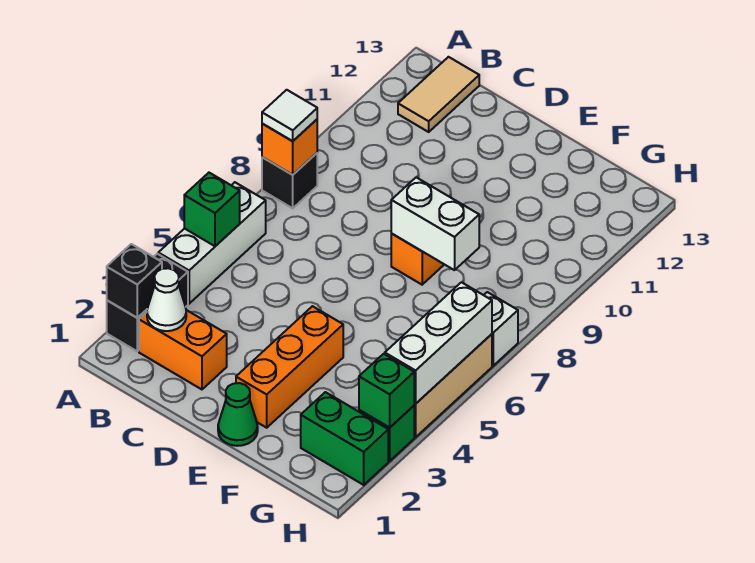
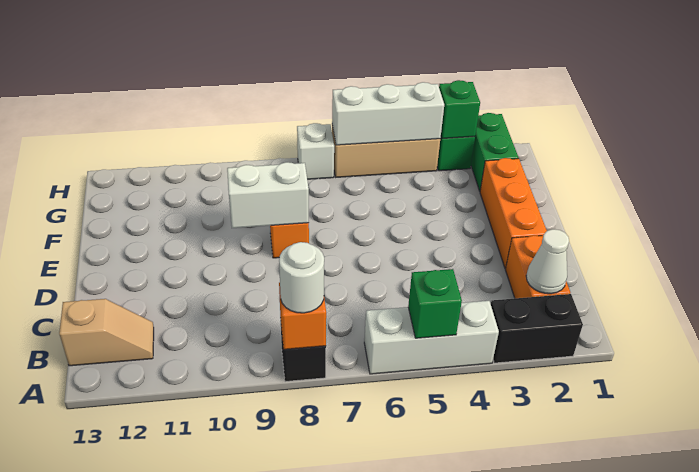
black brick A2 level 2 -> none
white tile A8 level 3 -> white round brick A8 level 3
tan tile B12:B13 level 1 -> tan slope B12:B13 level 1 top 13
green cone E1 level 1 -> none
orange brick E2:E4 level 1 -> orange brick D2:F2 level 1
white brick E8:F8 level 2 -> white brick E8:E9 level 2

